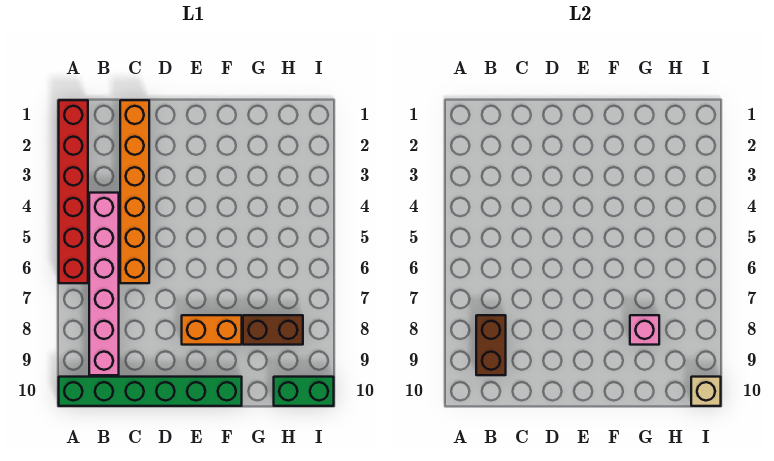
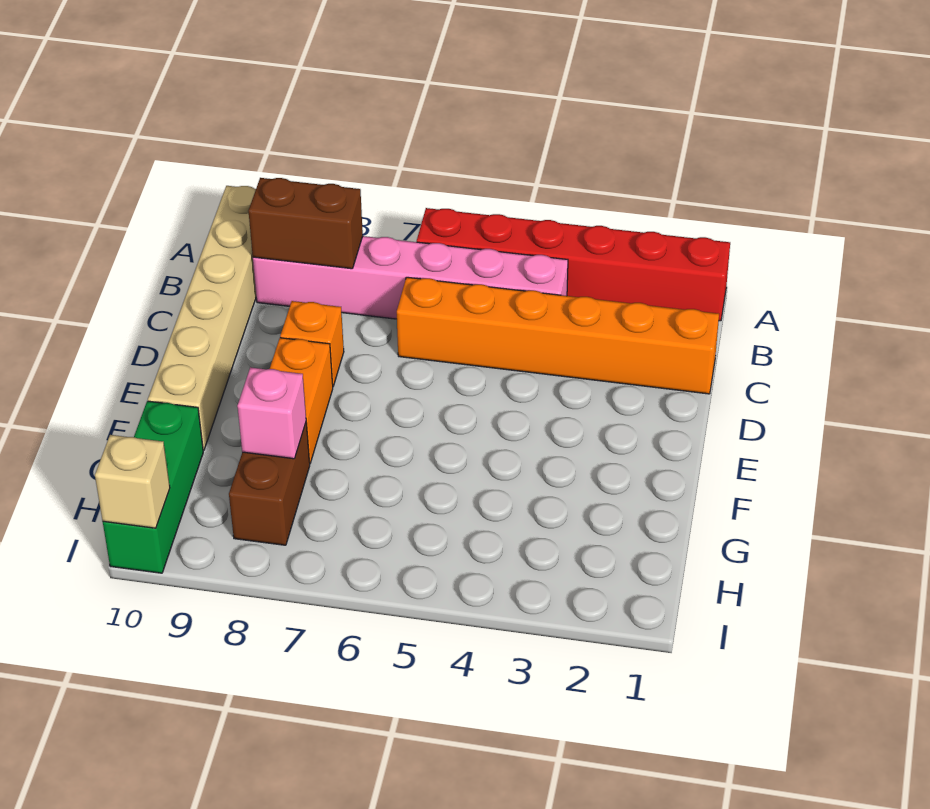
green brick A10:F10 level 1 -> tan brick A10:F10 level 1
none -> orange brick D8 level 1
green brick H10:I10 level 1 -> green brick G10:I10 level 1

